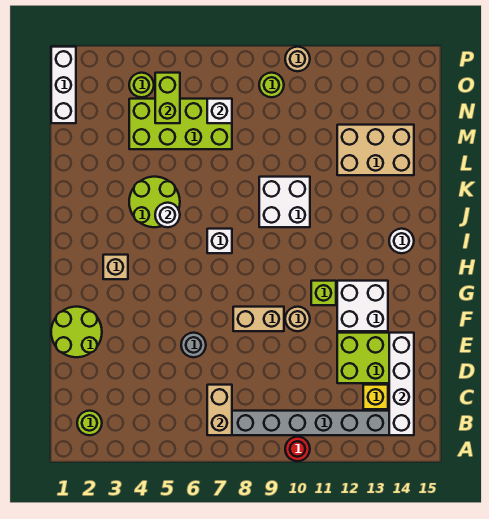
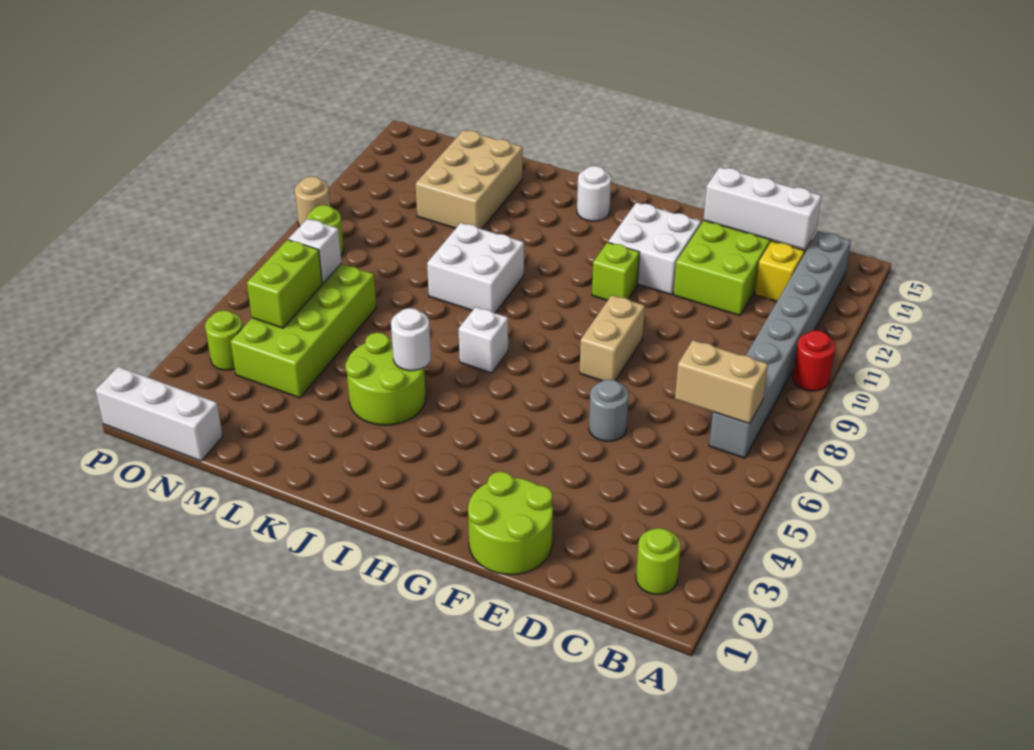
white brick B14:E14 level 2 -> white brick C14:E14 level 2
tan round brick F10 level 1 -> none
tan brick H3 level 1 -> none
lime brick N5:O5 level 2 -> lime brick N5:N6 level 2

